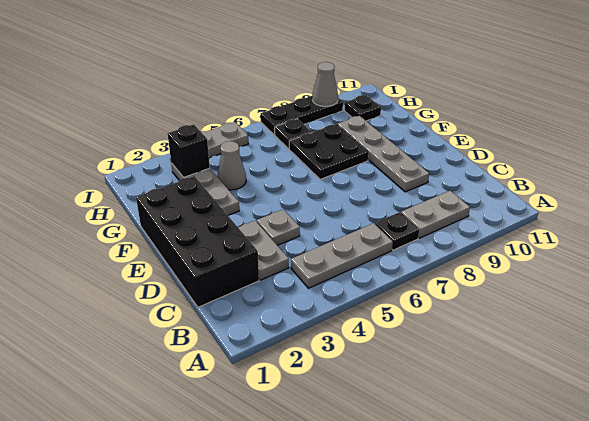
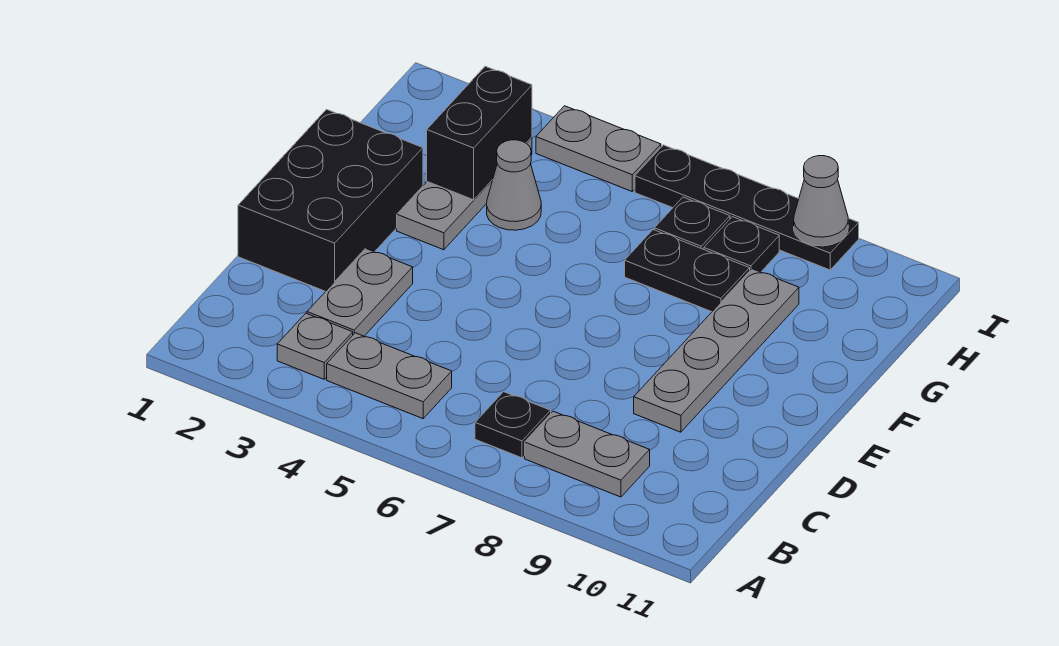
grey plate B4:B6 level 1 -> grey plate B4:B5 level 1
black brick C1:F2 level 1 -> black brick D1:F2 level 1
grey plate D4 level 1 -> grey plate B3 level 1
black plate F7:G8 level 1 -> black plate G7:G8 level 1
black brick H3 level 2 -> black brick G3:H3 level 2
black plate H10 level 1 -> black plate H8 level 1
black plate I7:I9 level 1 -> black plate I6:I9 level 1

